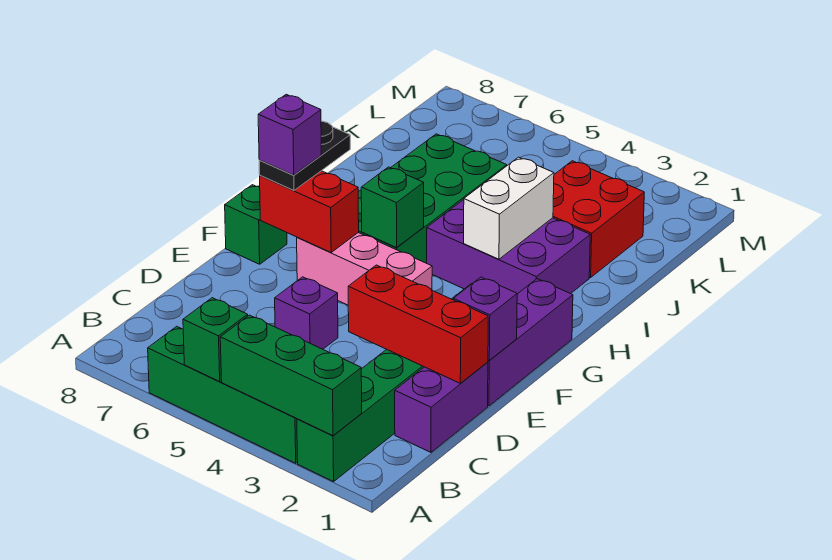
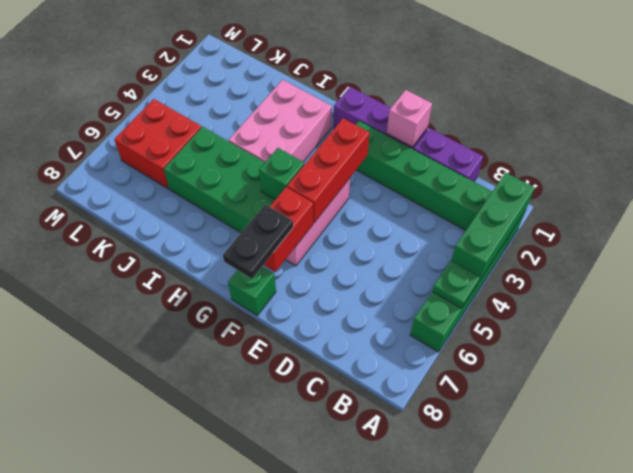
green brick A5 level 2 -> green plate A5 level 2
red brick D1:D3 level 2 -> red brick F3:F5 level 2
purple brick D5 level 1 -> none
purple brick E1 level 2 -> pink brick E1 level 2
black plate F7:G7 level 3 -> black plate F7:F8 level 3
purple brick F7 level 4 -> none
purple brick H2:I4 level 1 -> pink brick H2:I4 level 1
white brick H3:I3 level 2 -> none
red brick J2:K3 level 1 -> red brick K5:L6 level 1

